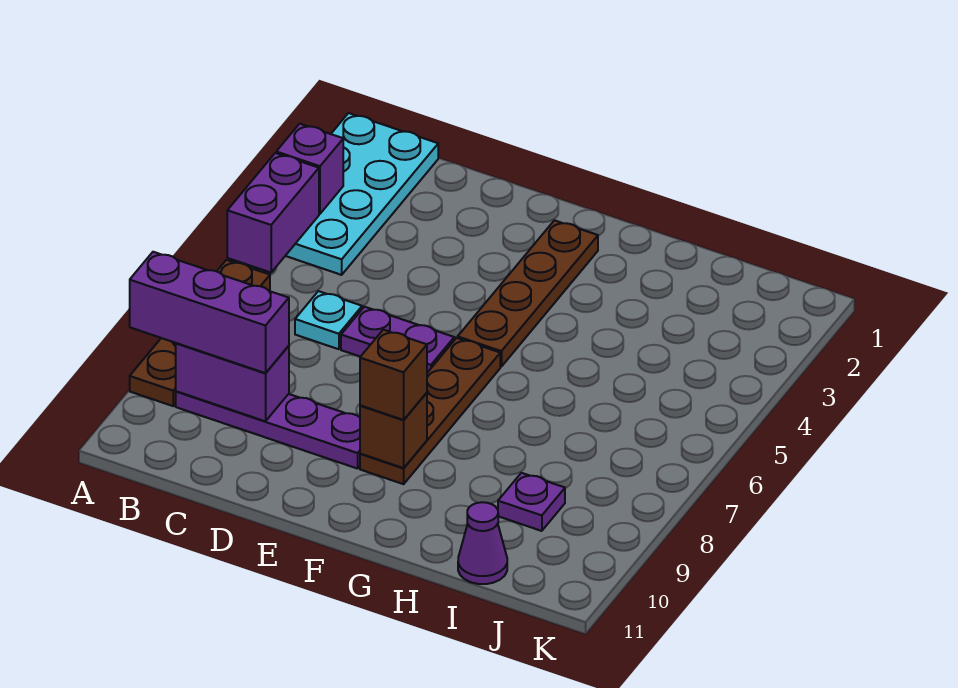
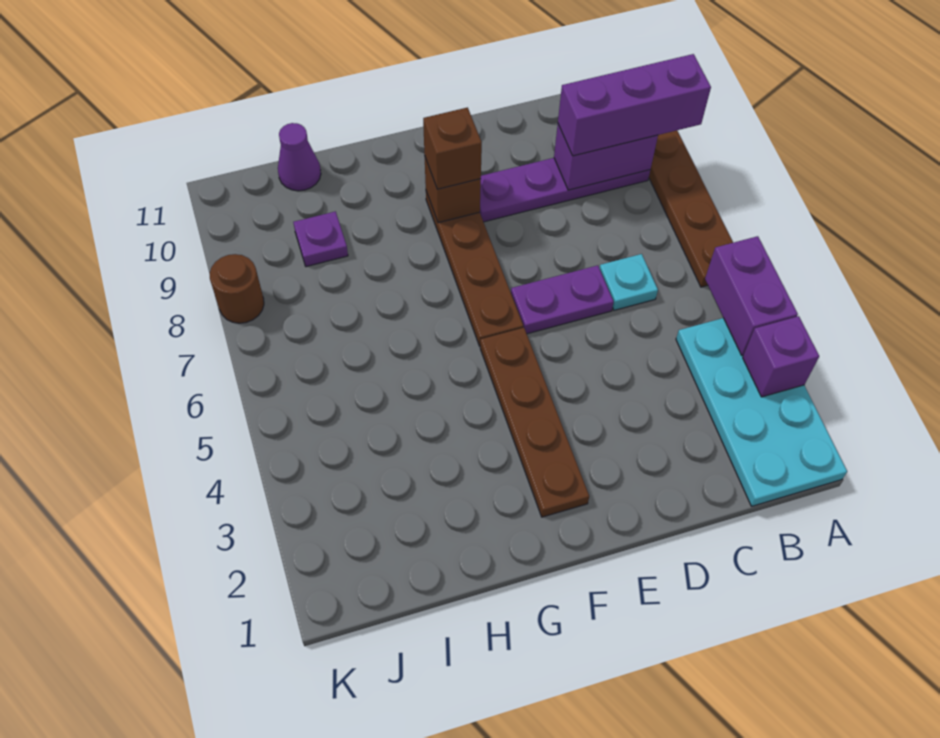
none -> brown round brick K8 level 1

